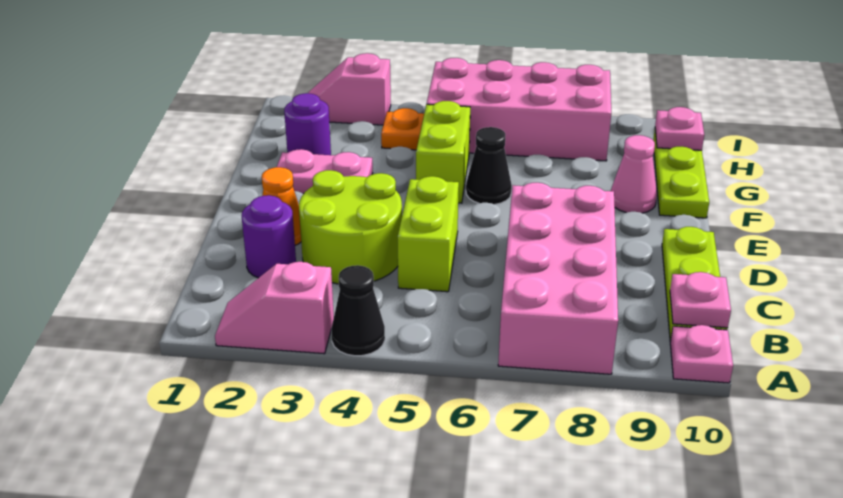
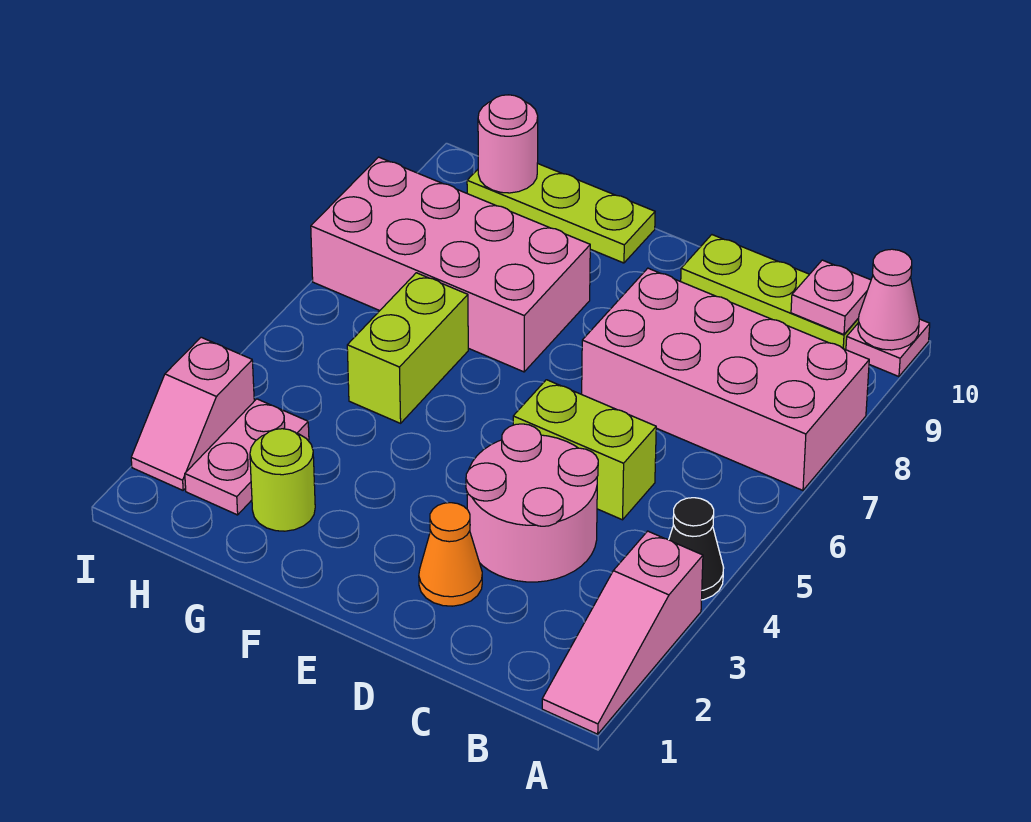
pink slope A2:A3 level 1 top 3 -> pink slope A1:A3 level 1 top 3
purple round brick C2 level 1 -> none
lime round brick C3:D4 level 1 -> pink round brick C3:D4 level 1
pink plate F2:F3 level 1 -> pink plate H2:H3 level 1
lime brick F5:G5 level 1 -> lime brick G5:G6 level 1
black cone F6 level 1 -> none
pink cone F9 level 1 -> pink cone A10 level 2
purple round brick G2 level 1 -> lime round brick G2 level 1
orange plate H4 level 1 -> none
pink brick H5:I8 level 1 -> pink brick F7:I8 level 1
pink plate H10 level 2 -> pink round brick H10 level 2

